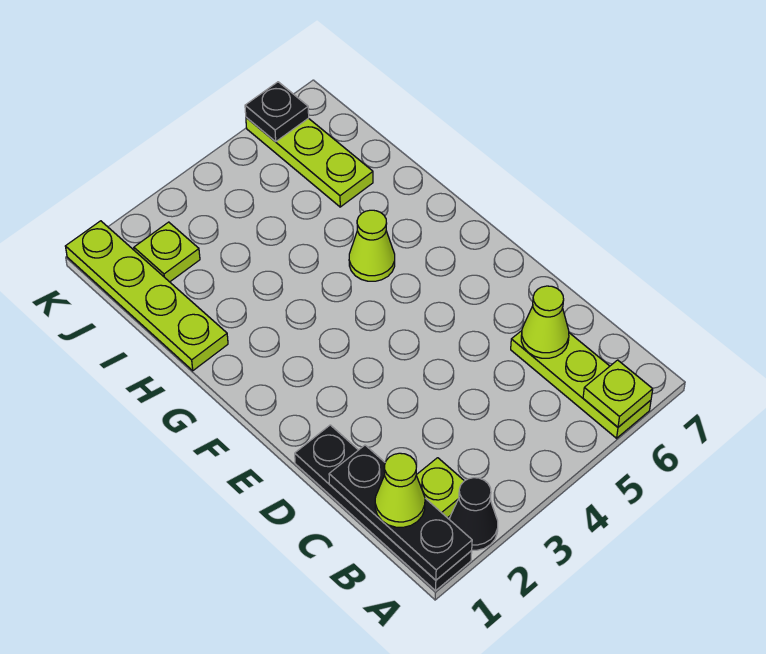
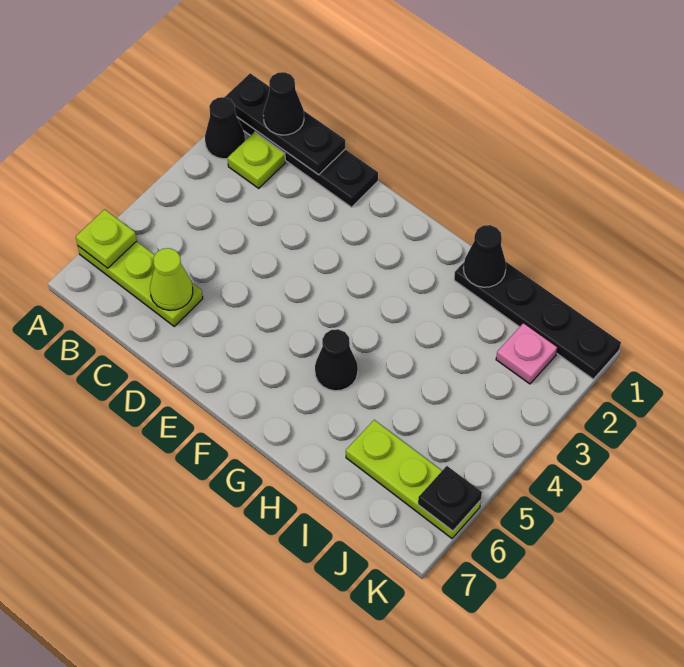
lime cone B1 level 3 -> black cone B1 level 3
lime cone G5 level 1 -> black cone G5 level 1
lime plate H1:K1 level 1 -> black plate H1:K1 level 1
none -> black cone H1 level 2
lime plate J2 level 1 -> pink plate J2 level 1

